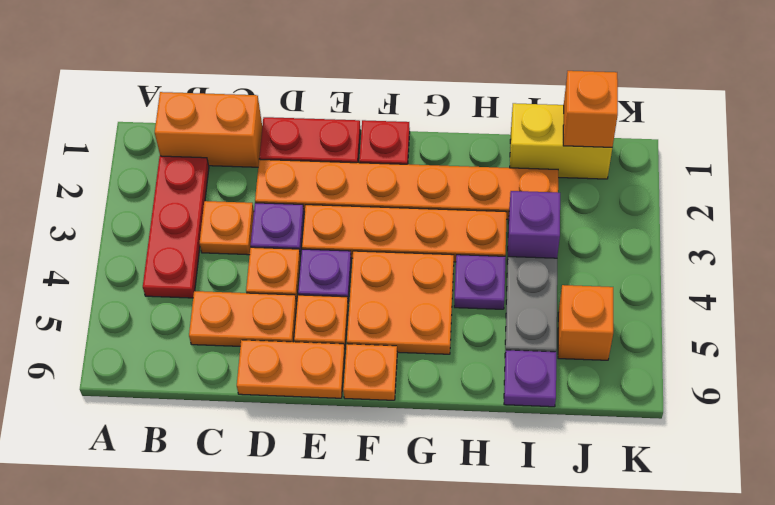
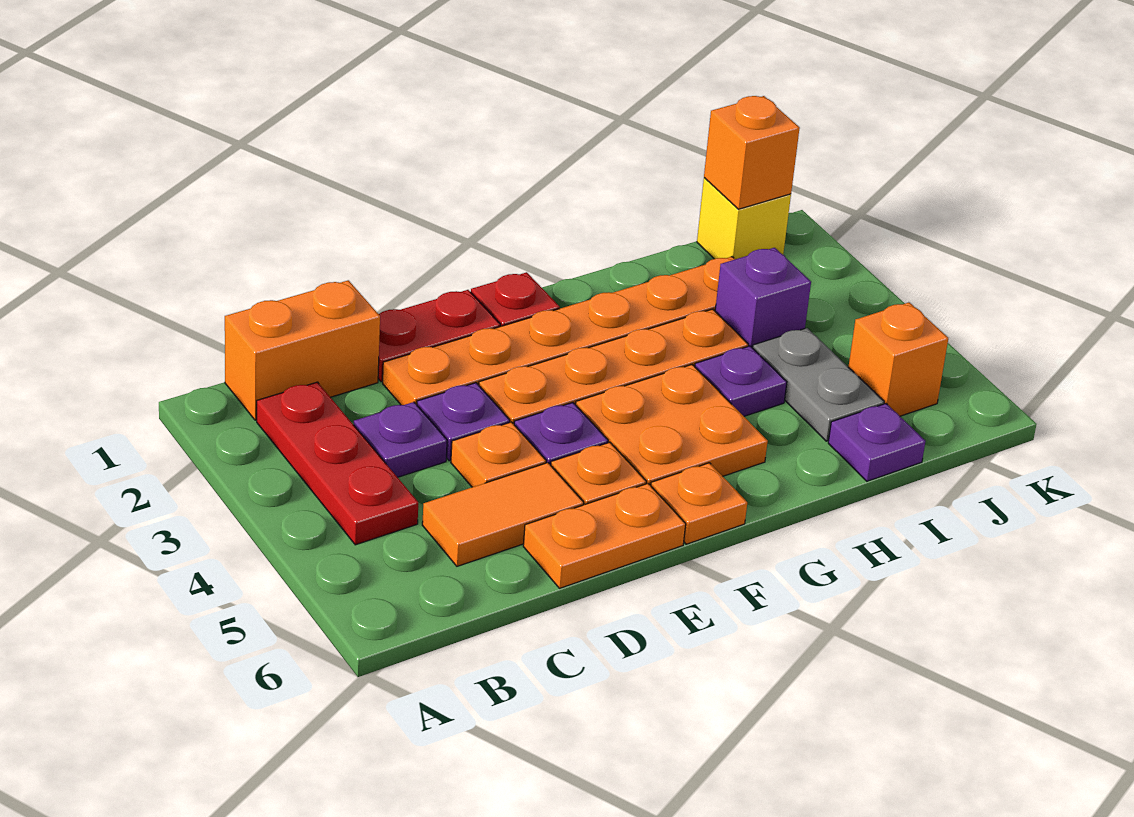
orange plate C3 level 1 -> purple plate C3 level 1
orange plate C5:D5 level 1 -> orange tile C5:D5 level 1
yellow brick I1:J1 level 1 -> yellow brick J1 level 1

